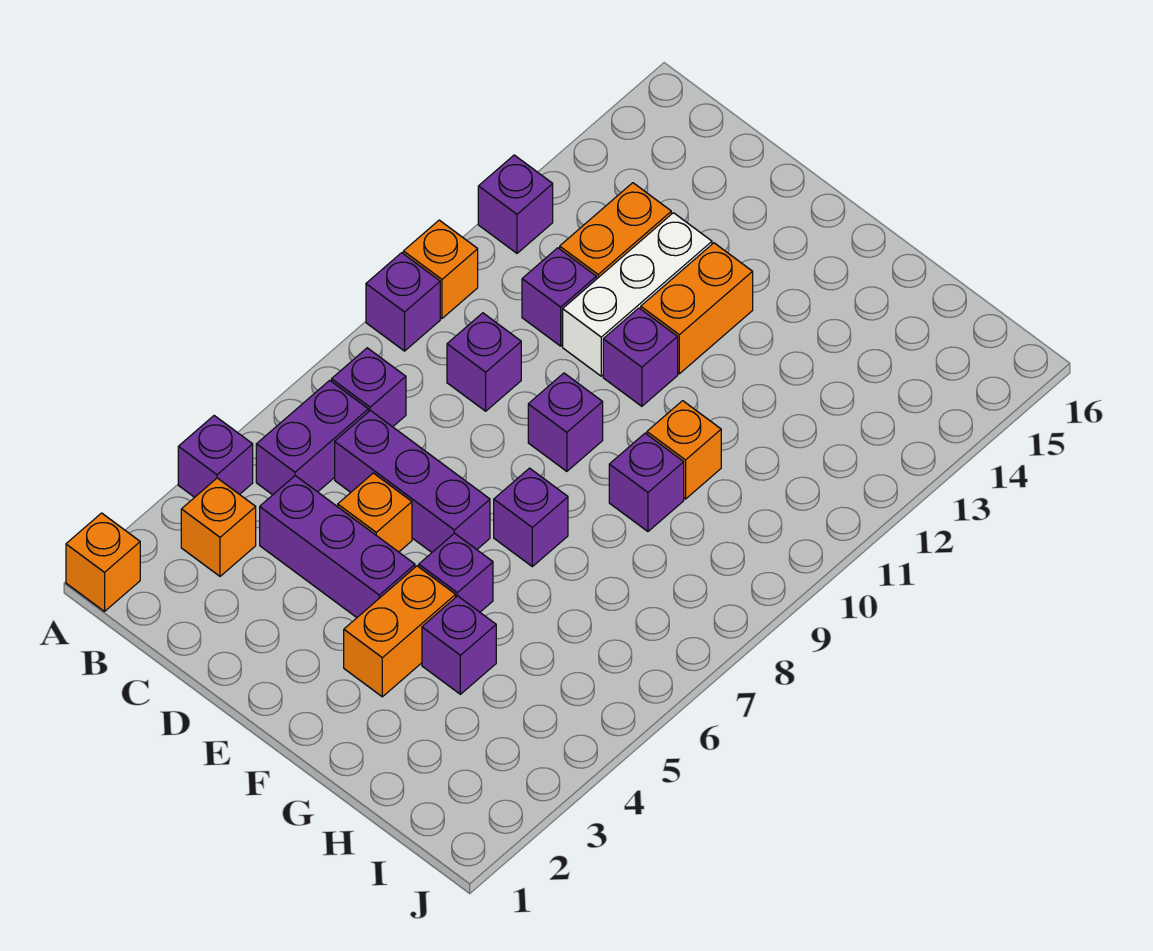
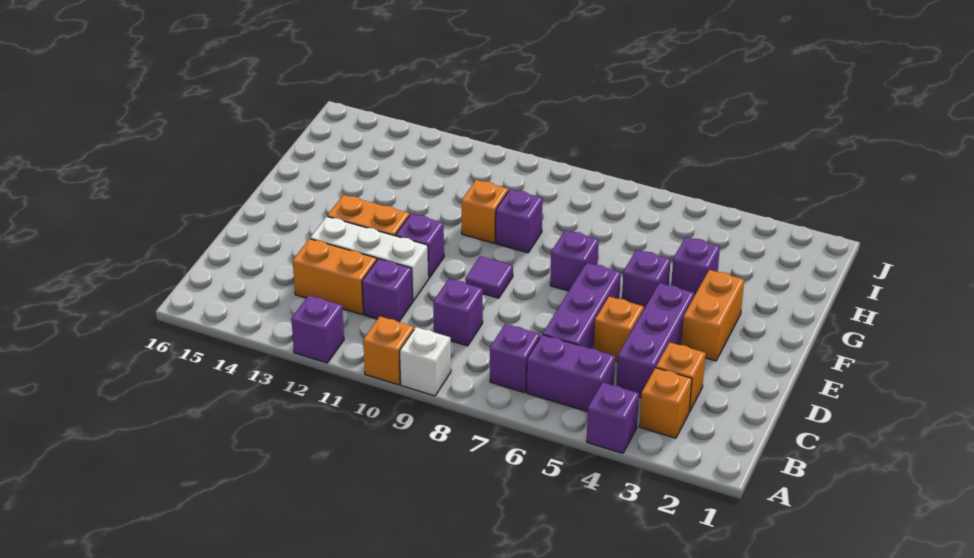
orange brick A1 level 1 -> orange brick C3 level 1
purple brick A9 level 1 -> white brick A9 level 1
purple brick E9 level 1 -> purple tile E9 level 1
orange brick F3:F4 level 1 -> orange brick E3:F3 level 1

